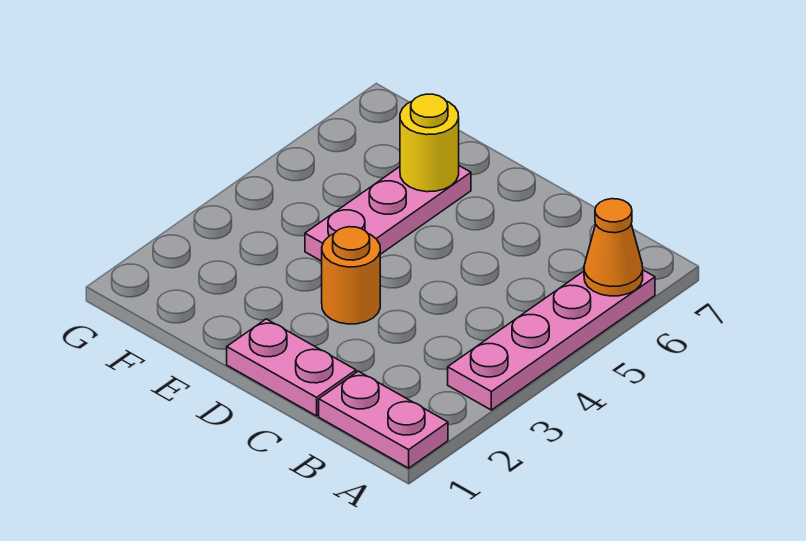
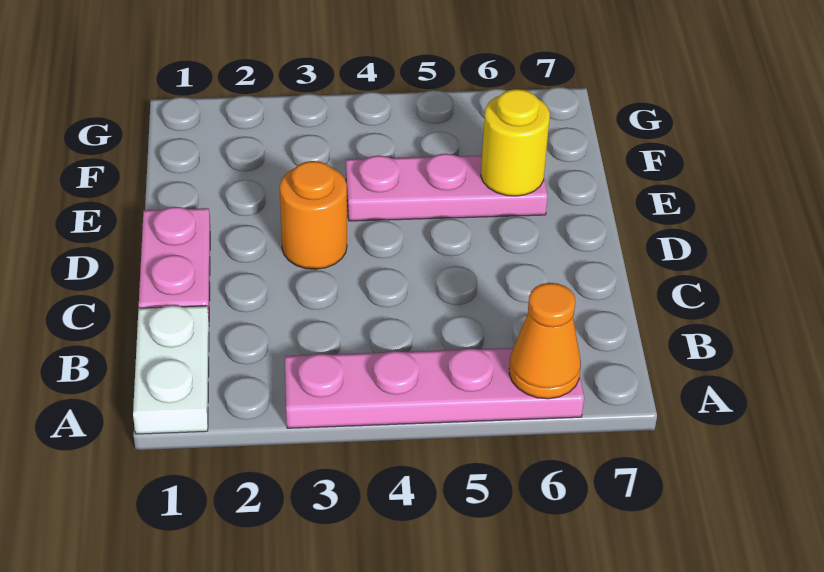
pink plate A1:B1 level 1 -> white plate A1:B1 level 1

